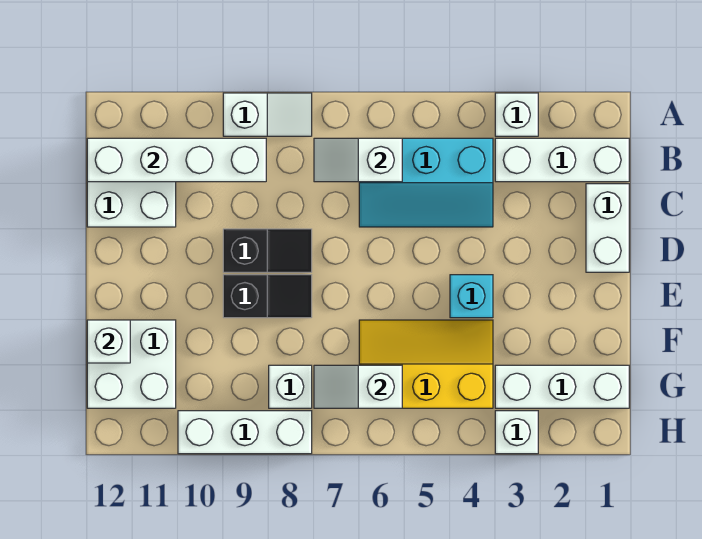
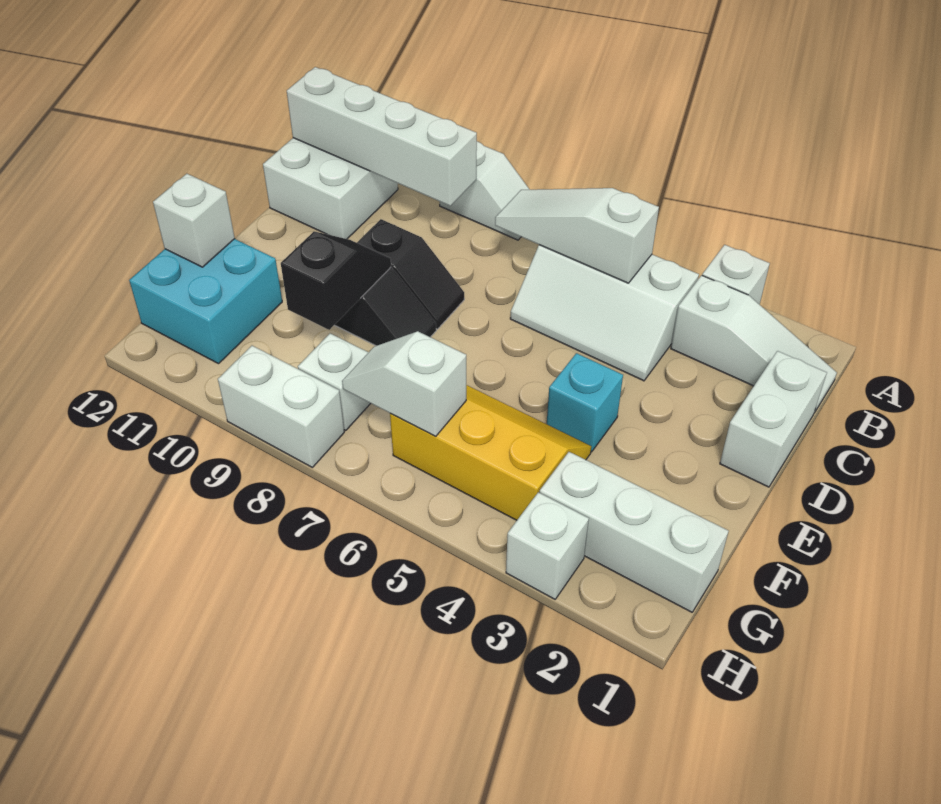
white brick B1:B3 level 1 -> white slope B1:B3 level 1 top 3
cyan slope B4:C6 level 1 top B -> white slope B4:C6 level 1 top B
white slope B6:B7 level 2 top 6 -> white slope B5:B7 level 2 top 5
none -> black slope E9:F9 level 2 top F
white brick F11:G12 level 1 -> cyan brick F11:G12 level 1
white brick H8:H10 level 1 -> white brick H8:H9 level 1

